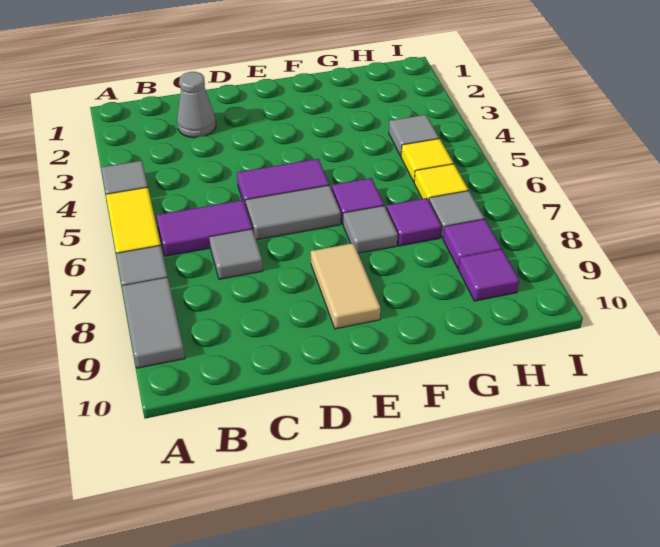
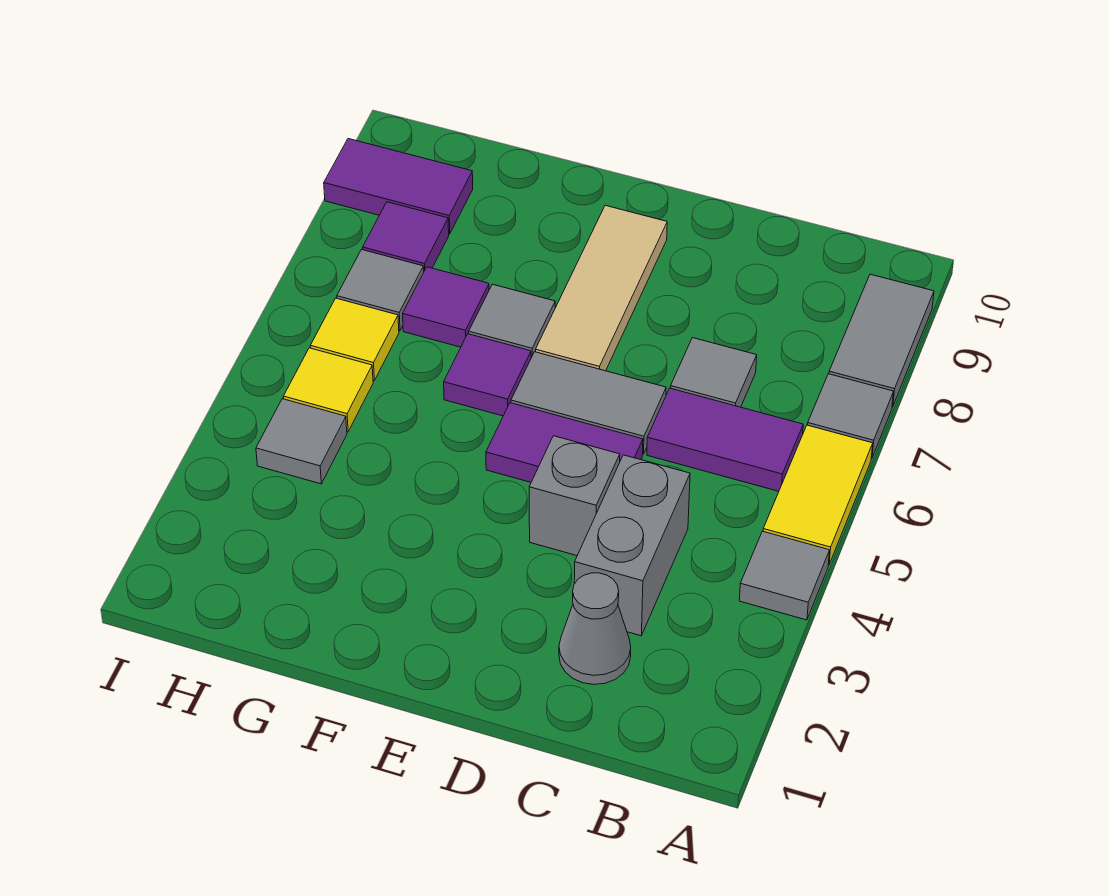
none -> grey brick C3:C4 level 1
none -> grey brick D4 level 1
tan tile E8:E9 level 1 -> tan tile E7:E9 level 1
purple tile H9 level 1 -> purple tile H9:I9 level 1

